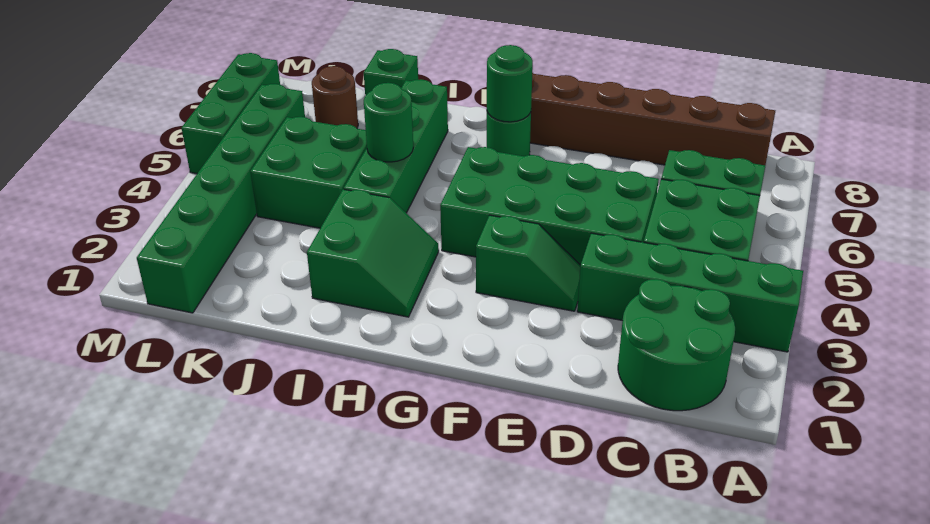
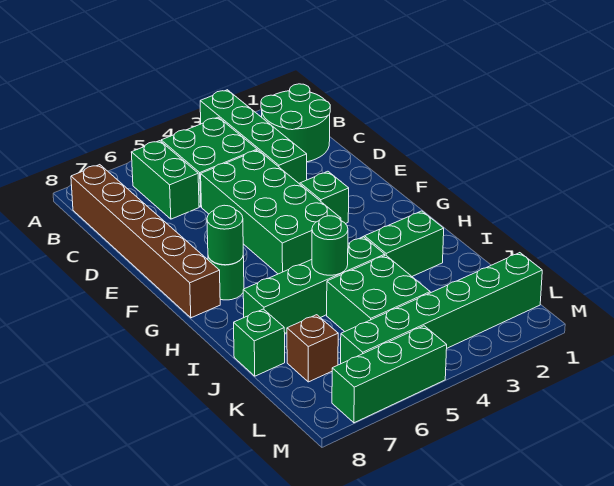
brown round brick K7 level 1 -> brown brick K7 level 1

